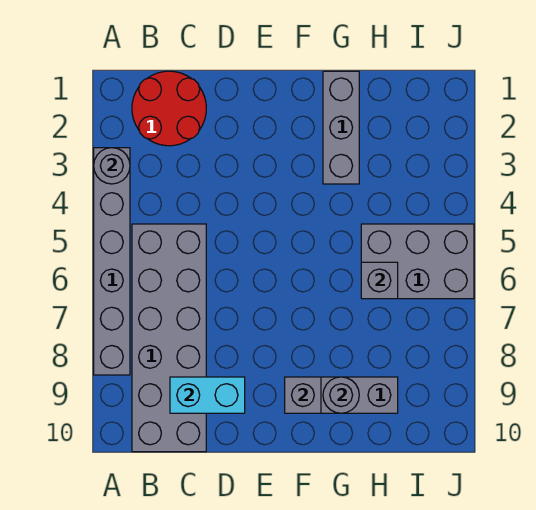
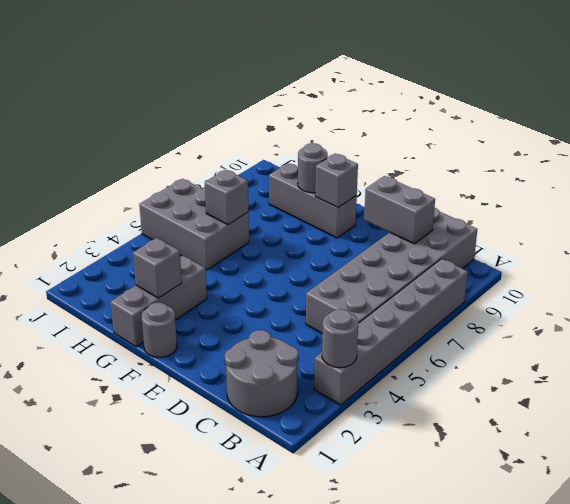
red round brick B1:C2 level 1 -> grey round brick B1:C2 level 1
cyan brick C9:D9 level 2 -> grey brick C9:D9 level 2
none -> grey round brick F1 level 1
none -> grey brick G2 level 2

